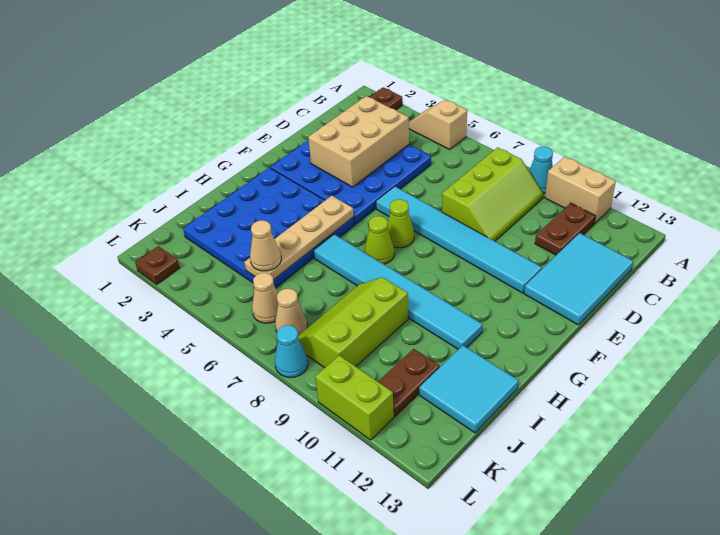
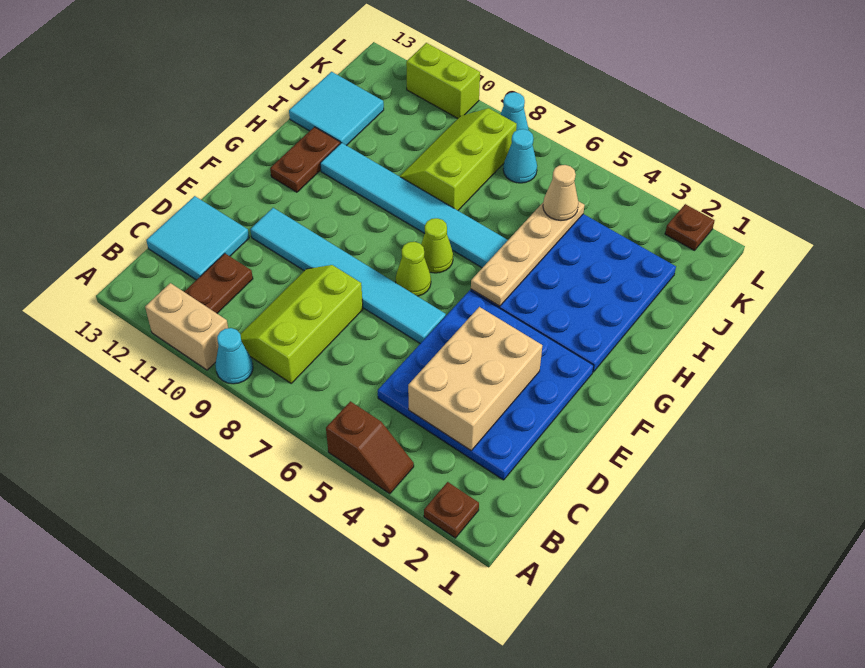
tan slope A4:A5 level 1 top 5 -> brown slope A4:A5 level 1 top 5
cyan tile C12:E13 level 1 -> cyan tile C12:D13 level 1
lime slope I8:K9 level 1 top 9 -> lime slope I8:K9 level 1 top 8
brown plate J11:K11 level 1 -> brown plate G12:H12 level 1
tan cone K6 level 1 -> none
tan cone K7 level 1 -> cyan cone K7 level 1

